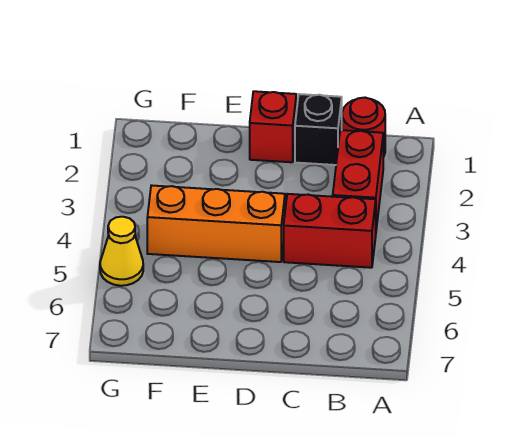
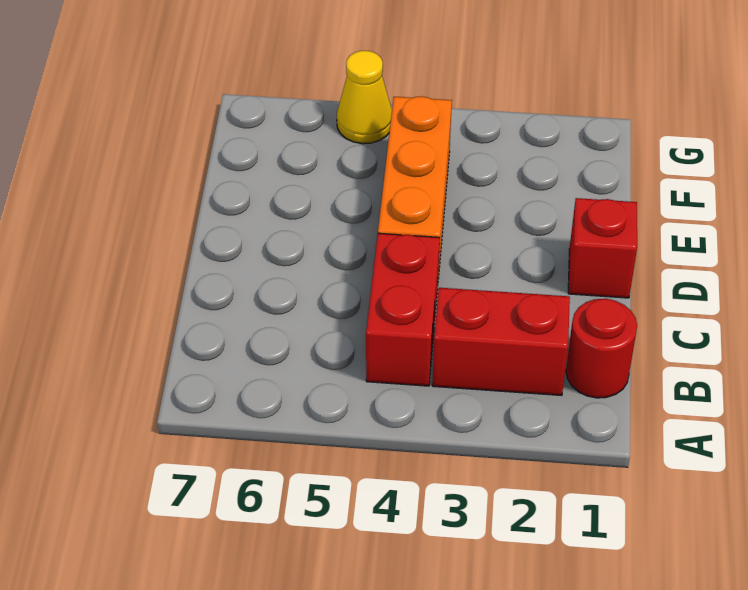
black brick C1 level 1 -> none

